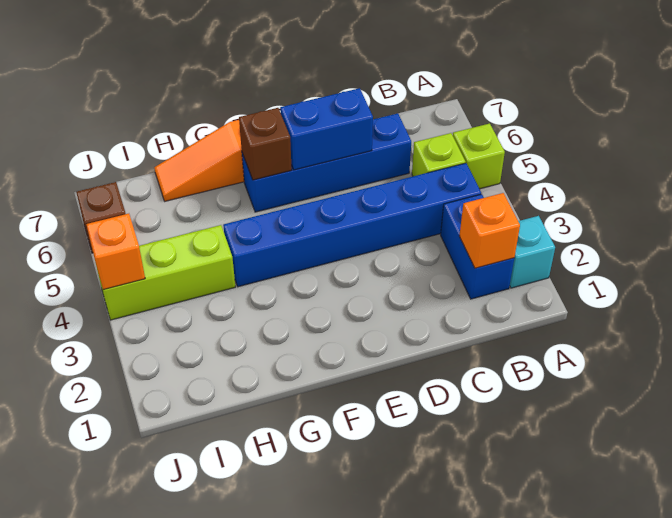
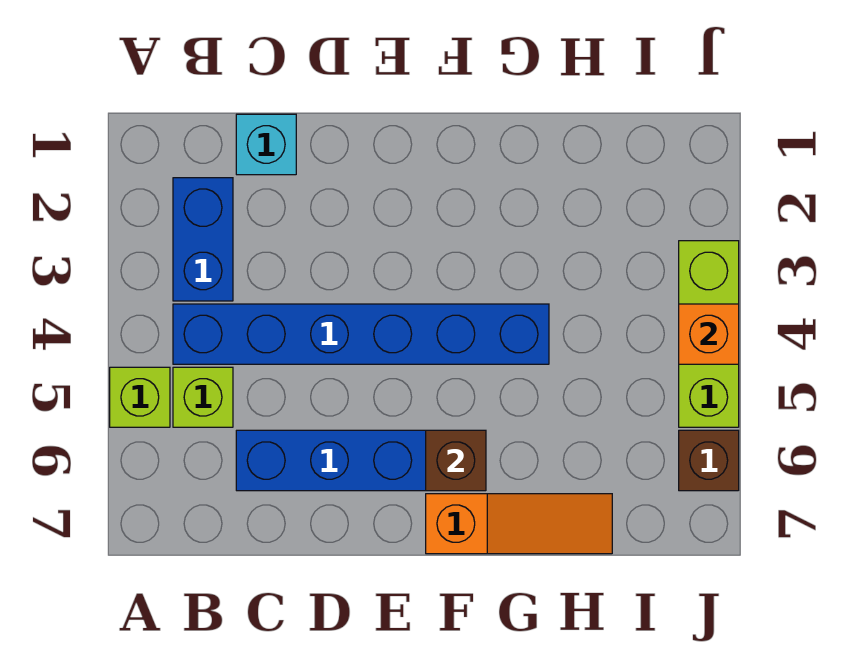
cyan brick A2 level 1 -> cyan brick C1 level 1
orange brick B2 level 2 -> none
blue brick D6:E6 level 2 -> none
lime brick H4:J4 level 1 -> lime brick J3:J5 level 1

